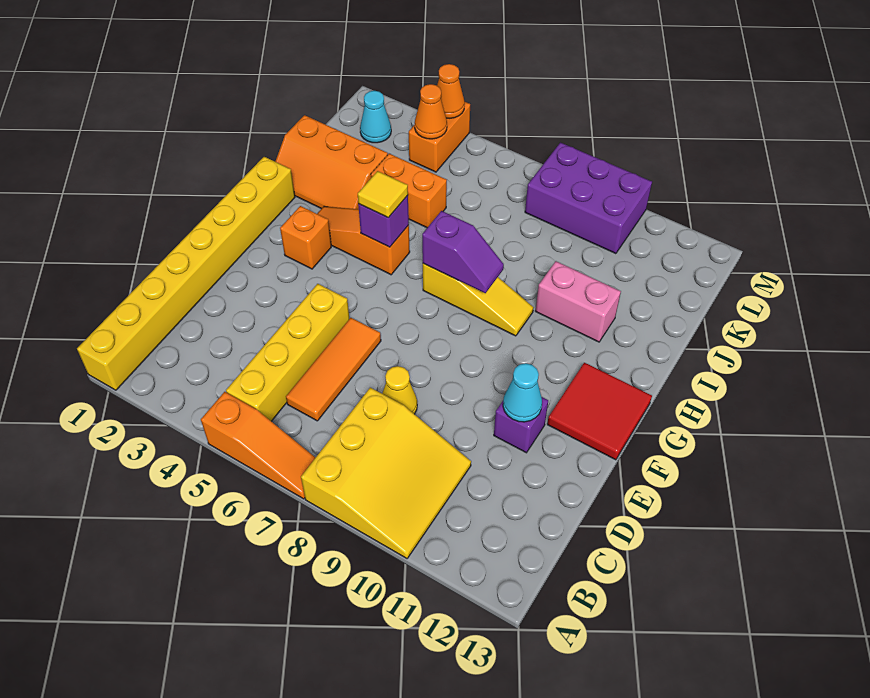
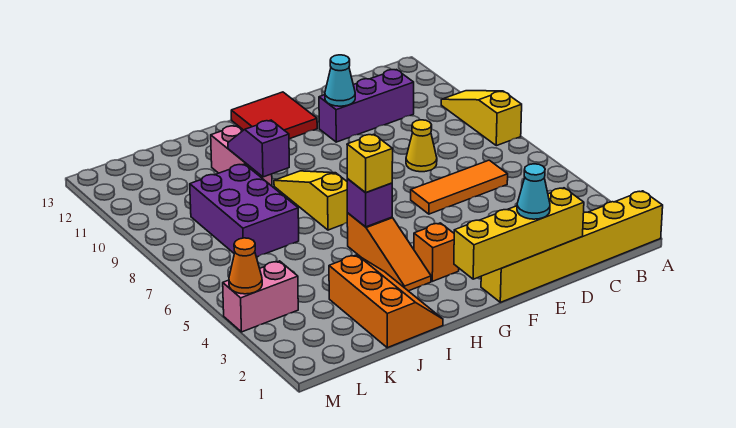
yellow brick A1:H1 level 1 -> yellow brick A1:F1 level 1
orange slope A5:A7 level 1 top 5 -> none
yellow slope A8:C10 level 1 top 8 -> yellow slope A8:A10 level 1 top 8
yellow brick B5:E5 level 1 -> yellow brick D1:G1 level 2
purple brick E11 level 1 -> purple brick C11:E11 level 1
yellow tile H5 level 3 -> yellow brick H5 level 3
purple slope H7:H8 level 2 top 7 -> purple slope I9:I10 level 2 top 9
orange brick J4:J5 level 1 -> none
cyan cone L2 level 1 -> cyan cone E1 level 3
orange brick L4:M4 level 1 -> pink brick L4:M4 level 1
orange cone L4 level 2 -> none
purple brick L8:M10 level 1 -> purple brick J7:K9 level 1

